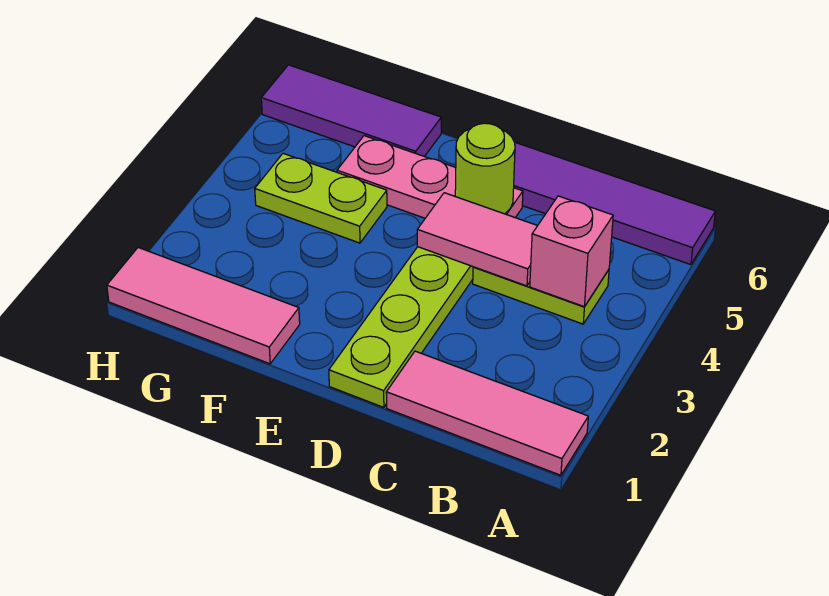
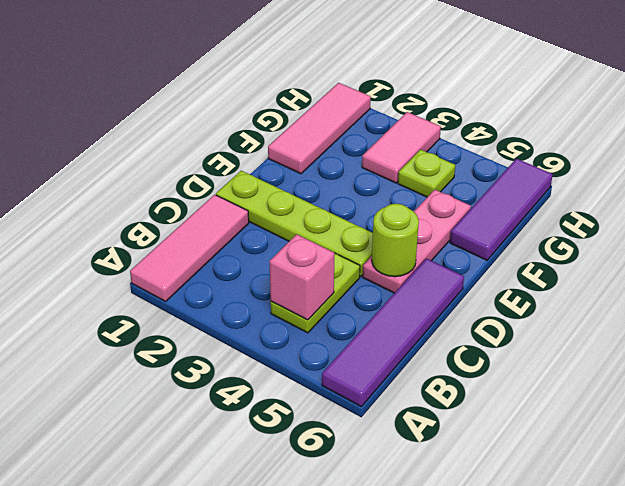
pink tile C4:D4 level 2 -> pink tile G3:H3 level 1
lime plate F4:G4 level 1 -> lime plate G4 level 1

